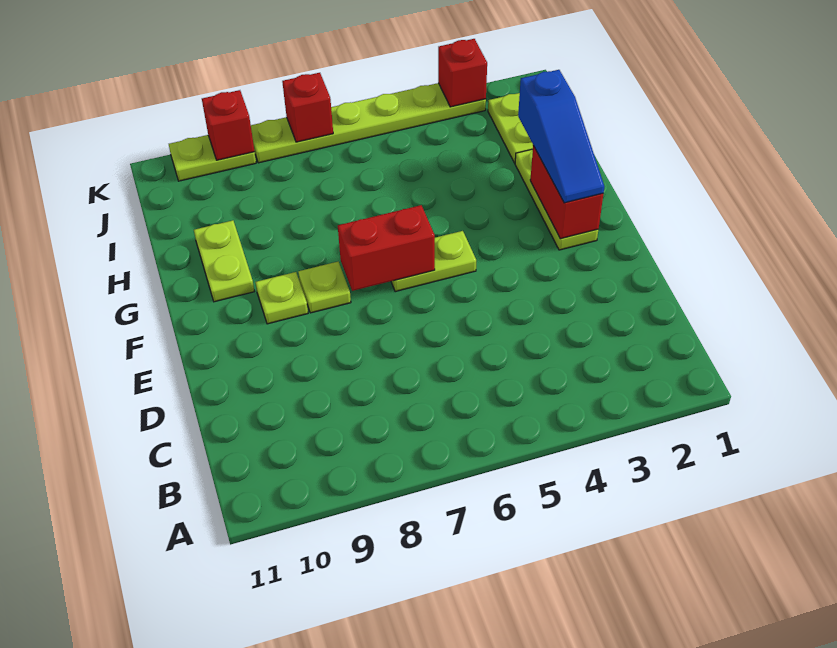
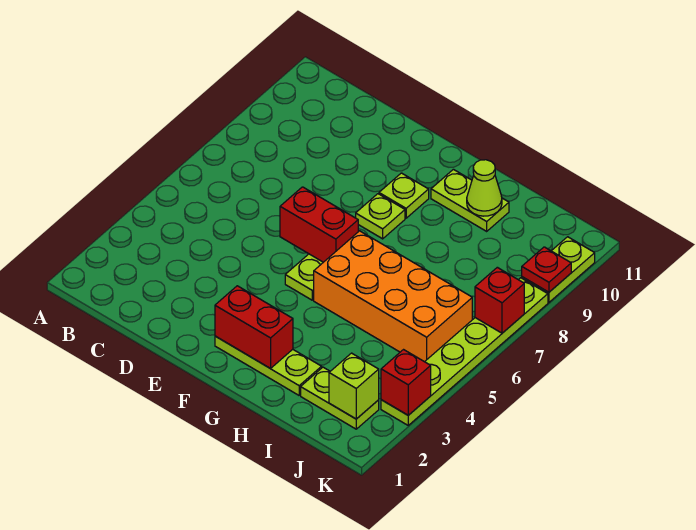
blue slope F2:H2 level 3 top H -> none
red brick F6:F7 level 2 -> red brick E6:F6 level 2
none -> orange brick G5:J6 level 1
none -> lime cone H10 level 2
none -> lime brick J2 level 2
red brick K9 level 2 -> red plate K9 level 2

